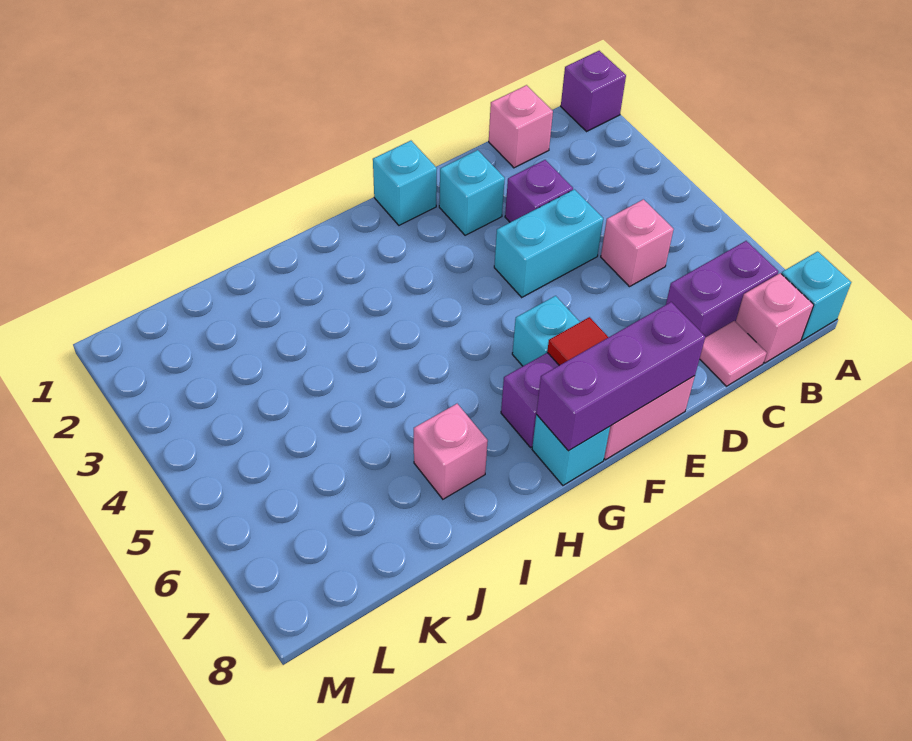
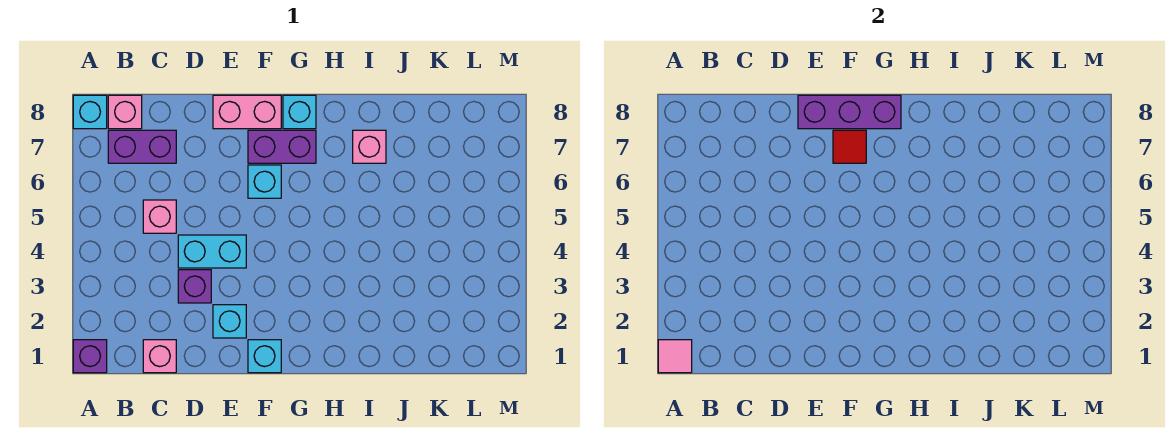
pink tile C8 level 1 -> pink tile A1 level 2

